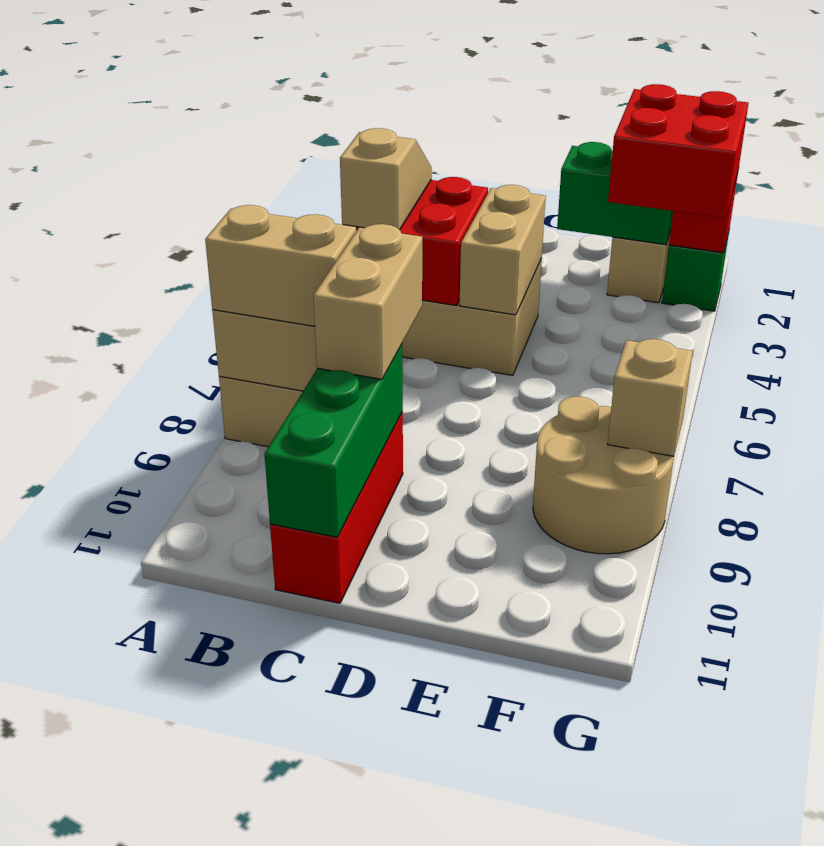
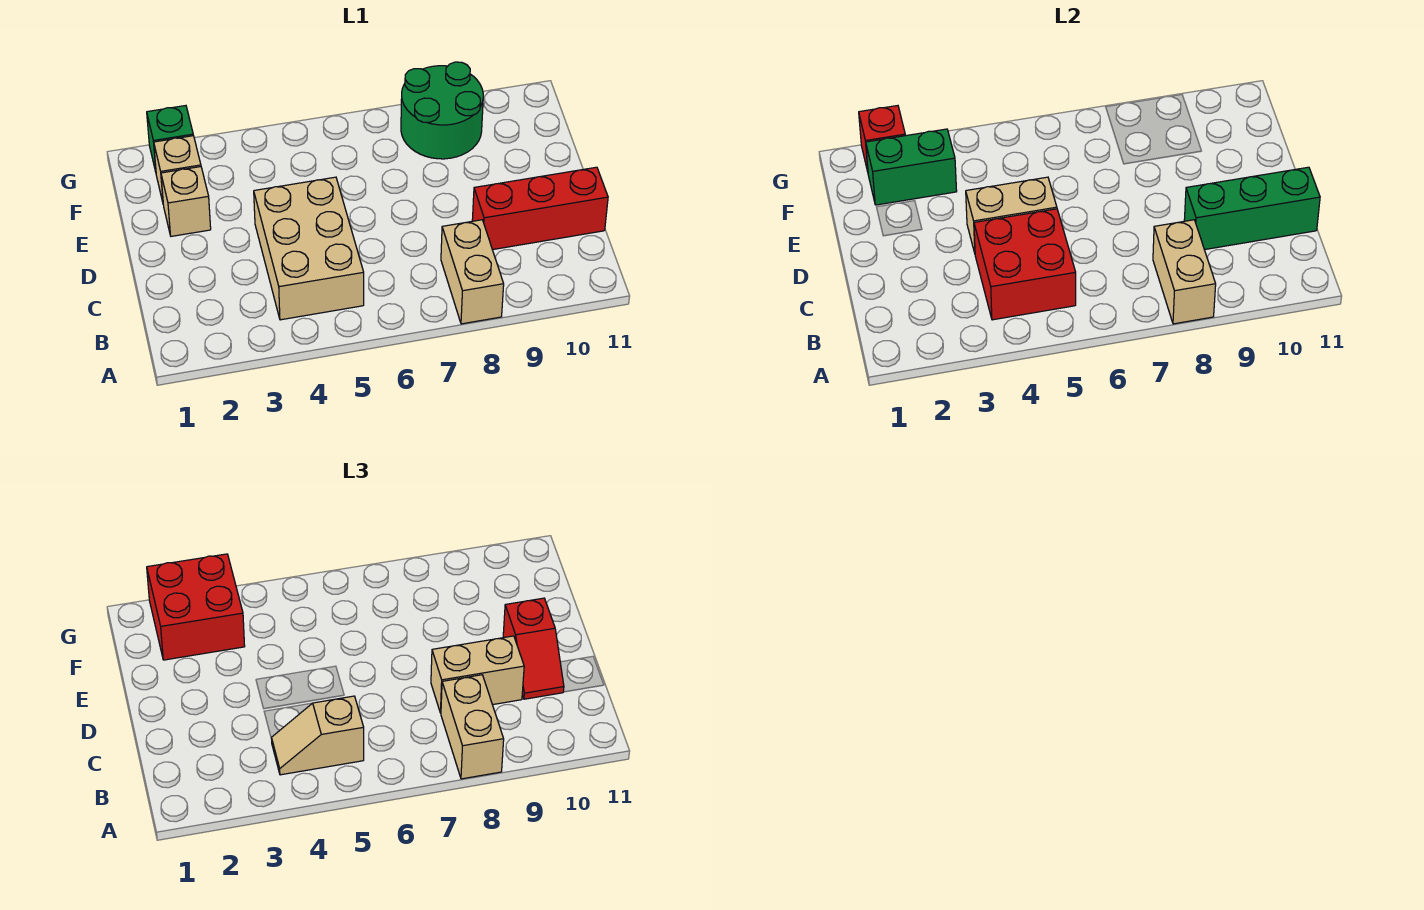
none -> red slope C10:D10 level 3 top D
green brick E2:F2 level 2 -> green brick F2:F3 level 2
tan round brick F8:G9 level 1 -> green round brick F8:G9 level 1
tan brick G8 level 2 -> tan brick E2 level 1

